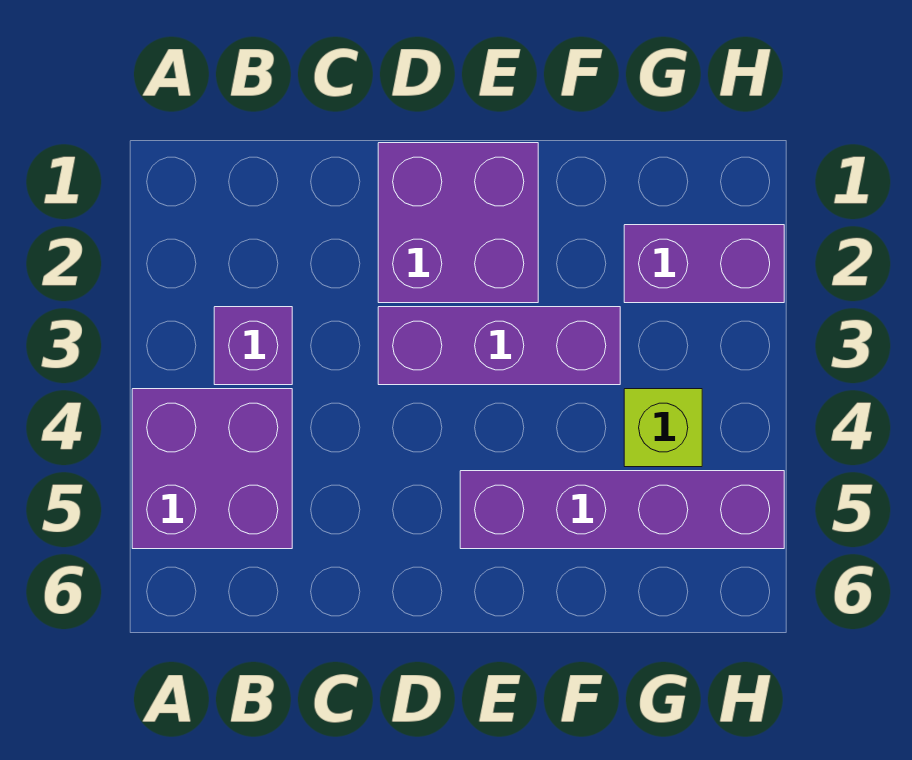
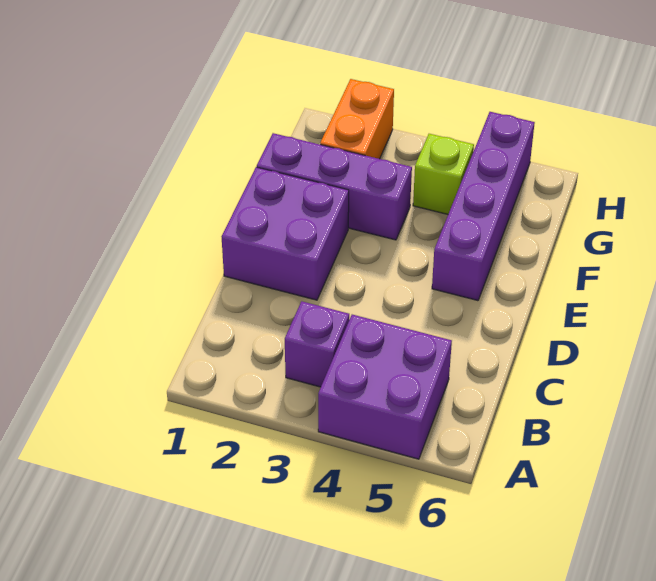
purple brick D3:F3 level 1 -> purple brick F1:F3 level 1
purple brick G2:H2 level 1 -> orange brick G2:H2 level 1

